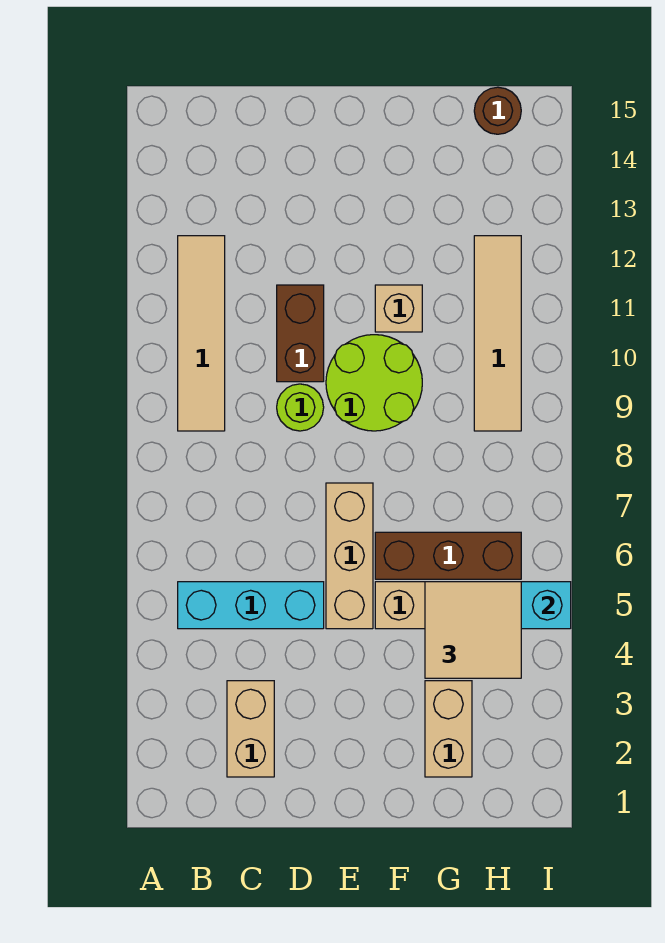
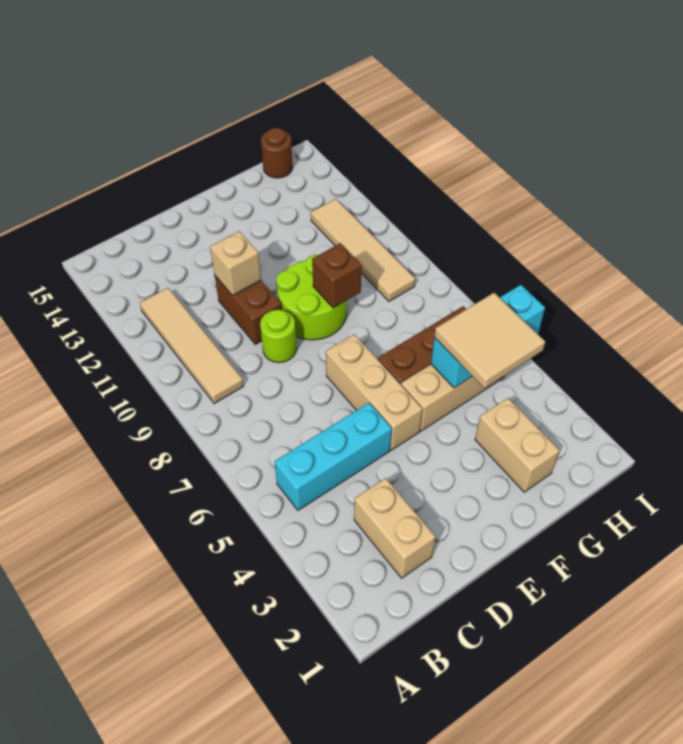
none -> brown brick F9 level 2
tan brick F11 level 1 -> tan brick D11 level 2

